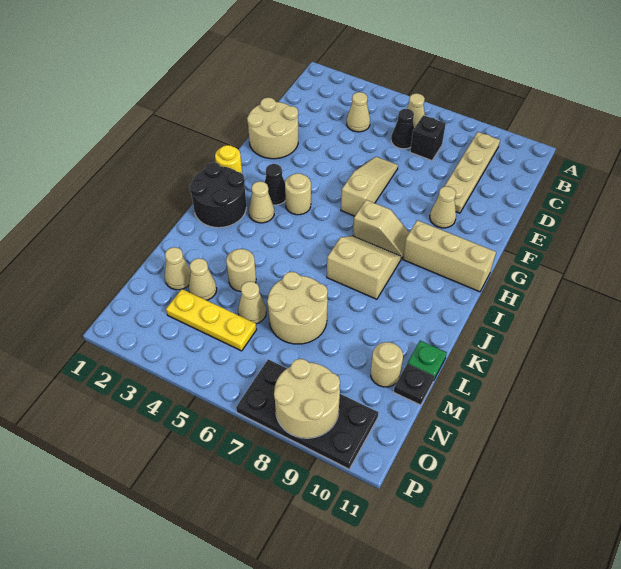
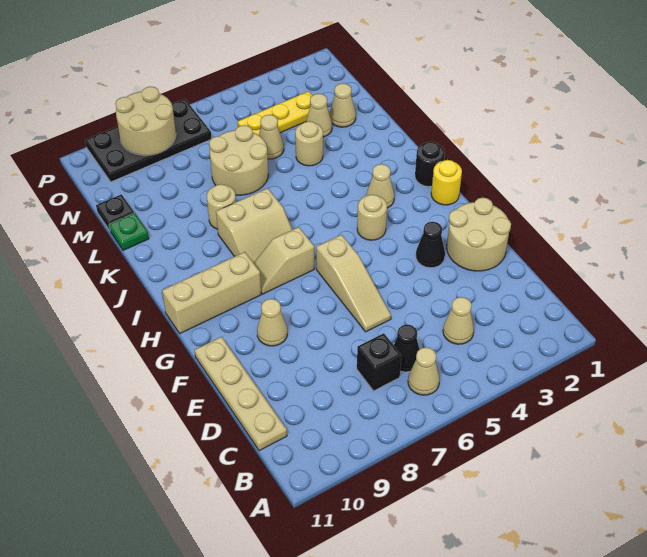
tan plate B9:E9 level 1 -> tan plate C11:F11 level 1
black cone H3 level 1 -> black cone F3 level 1
black round brick I1:J2 level 1 -> black round brick I1 level 1
tan round brick M10 level 1 -> tan round brick K8 level 1

